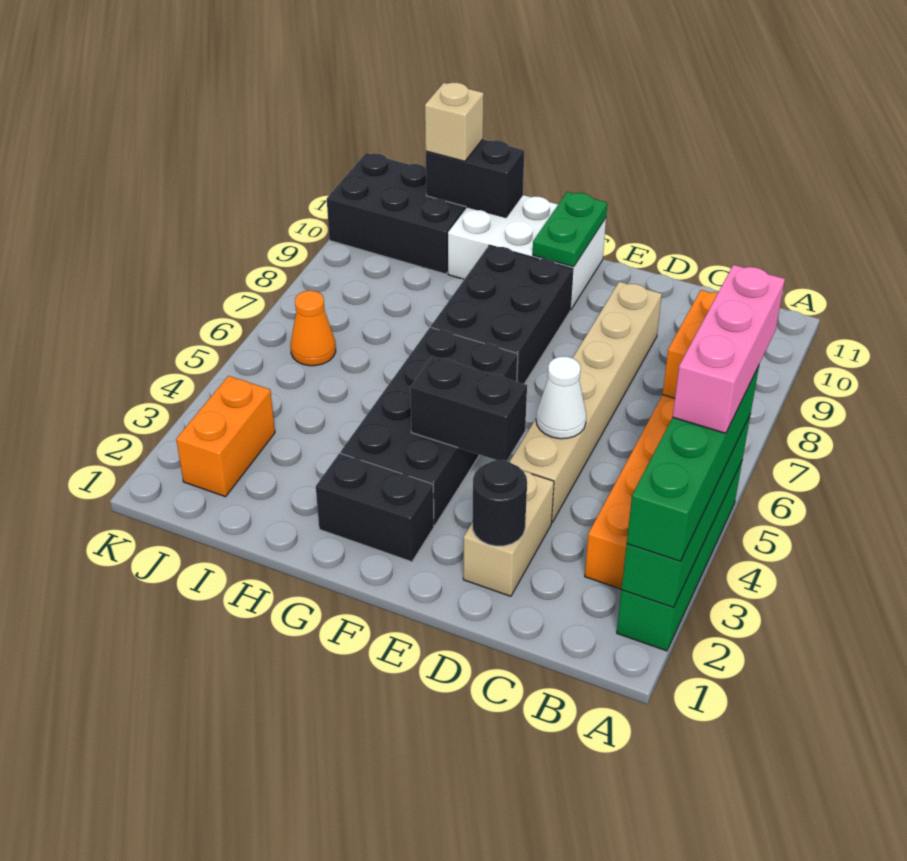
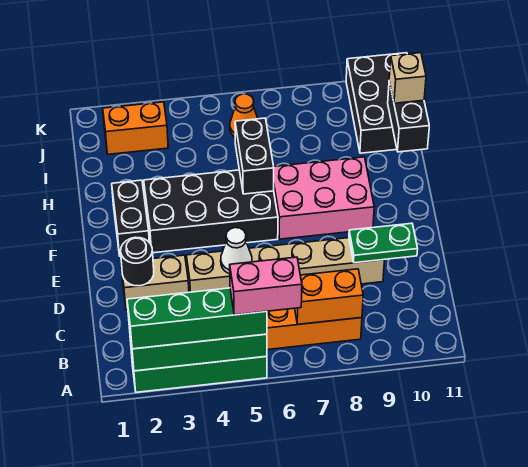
pink brick A4:A6 level 4 -> pink brick A5:A6 level 4
black brick E4:F4 level 2 -> black brick G6:H6 level 2
black brick F7:G9 level 1 -> pink brick F7:G9 level 1
white brick F10:H11 level 1 -> none
green plate F10:F11 level 2 -> green plate D9:D10 level 2

